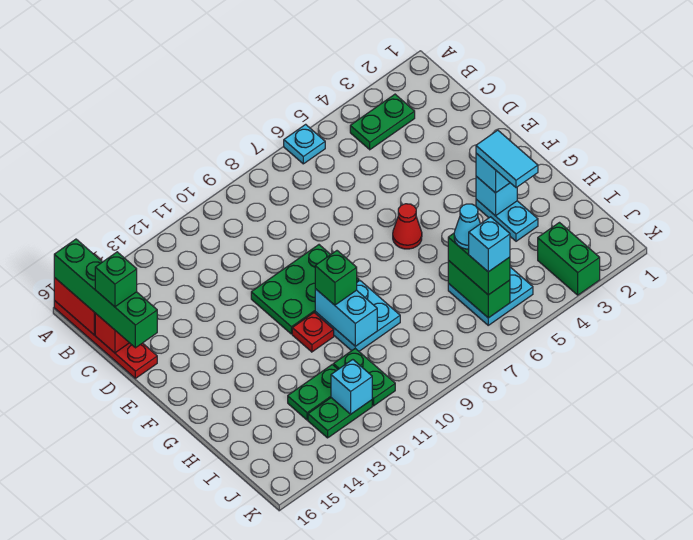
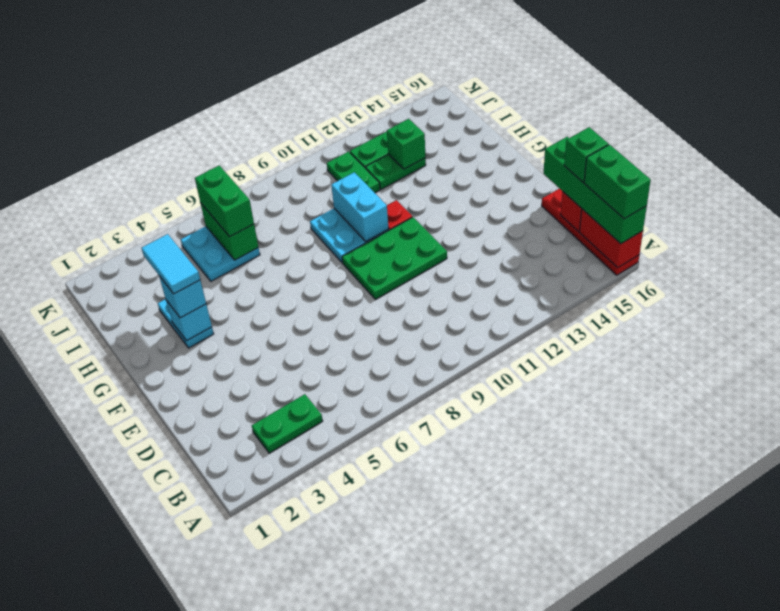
cyan plate A6 level 1 -> none
red cone F6 level 1 -> none
green brick G10 level 3 -> green brick I13 level 2
cyan cone I6 level 4 -> none
green brick J3:K3 level 1 -> green brick A16:B16 level 4
cyan brick J6 level 4 -> none
cyan brick J12 level 2 -> none

